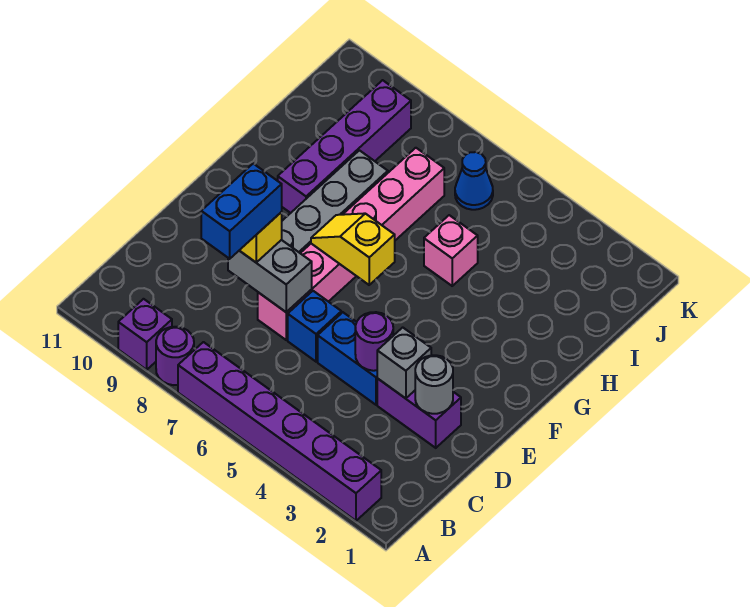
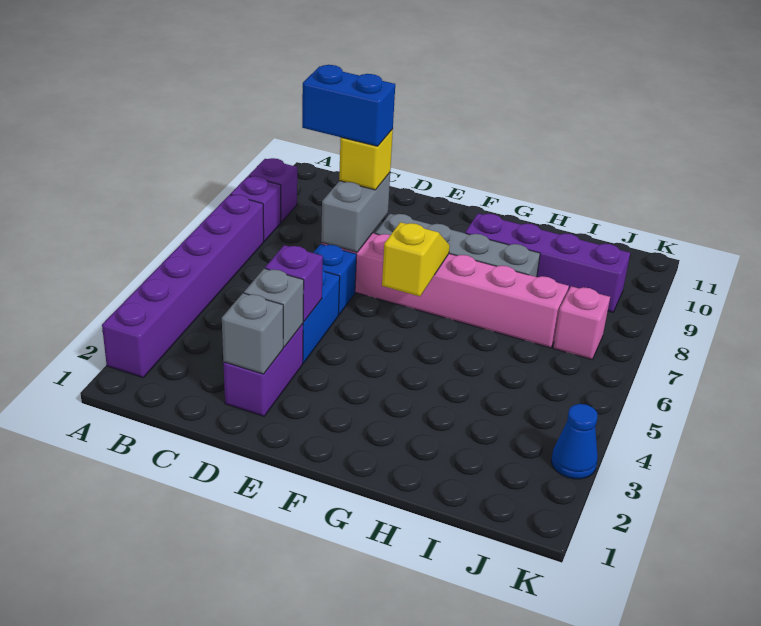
purple round brick A8 level 1 -> purple brick A8 level 1
grey round brick D2 level 2 -> grey brick D2 level 2
purple round brick D4 level 2 -> purple brick D4 level 2
pink brick H5 level 1 -> pink brick J7 level 1
blue cone J6 level 1 -> blue cone K3 level 1

